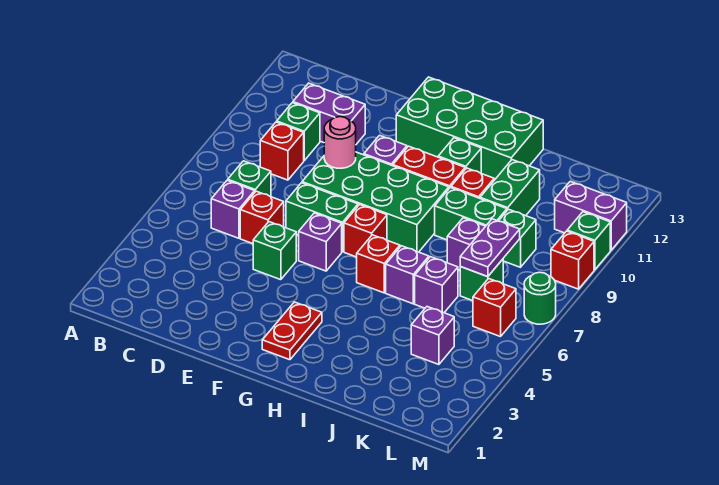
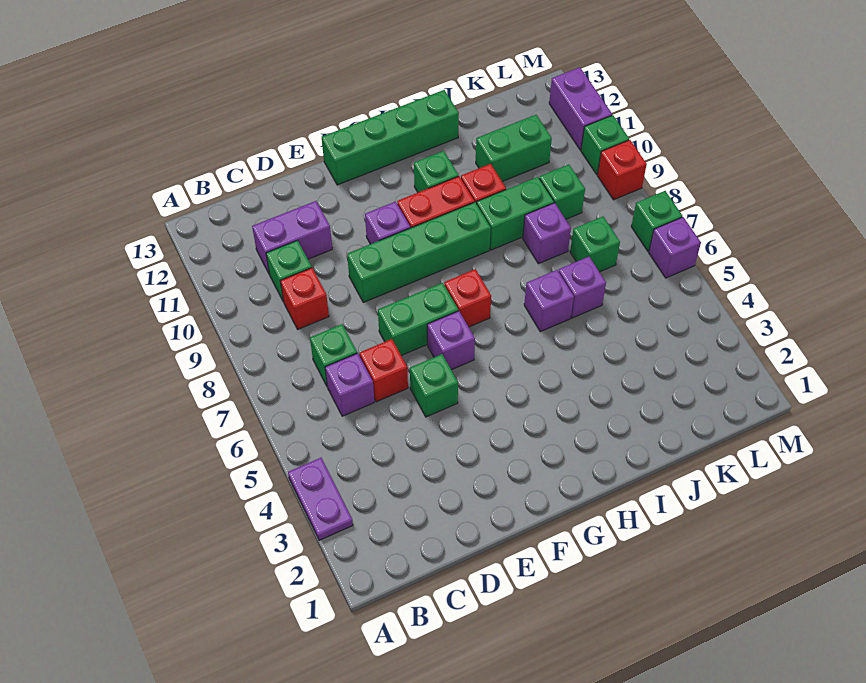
green brick E8:H9 level 1 -> green brick E9:H9 level 1
pink round brick E9 level 2 -> none
green brick F12:I13 level 1 -> green brick F13:I13 level 1
red plate G2:G3 level 1 -> none
red brick H6 level 1 -> none
green brick J10:J11 level 1 -> green brick J11:K11 level 1
purple brick K4 level 1 -> purple brick M6 level 1
purple plate K7:K8 level 2 -> purple plate A3:A4 level 1
red brick L6 level 1 -> none
purple brick L11:M11 level 1 -> purple brick M11:M12 level 1
green round brick M7 level 1 -> green brick M7 level 1

